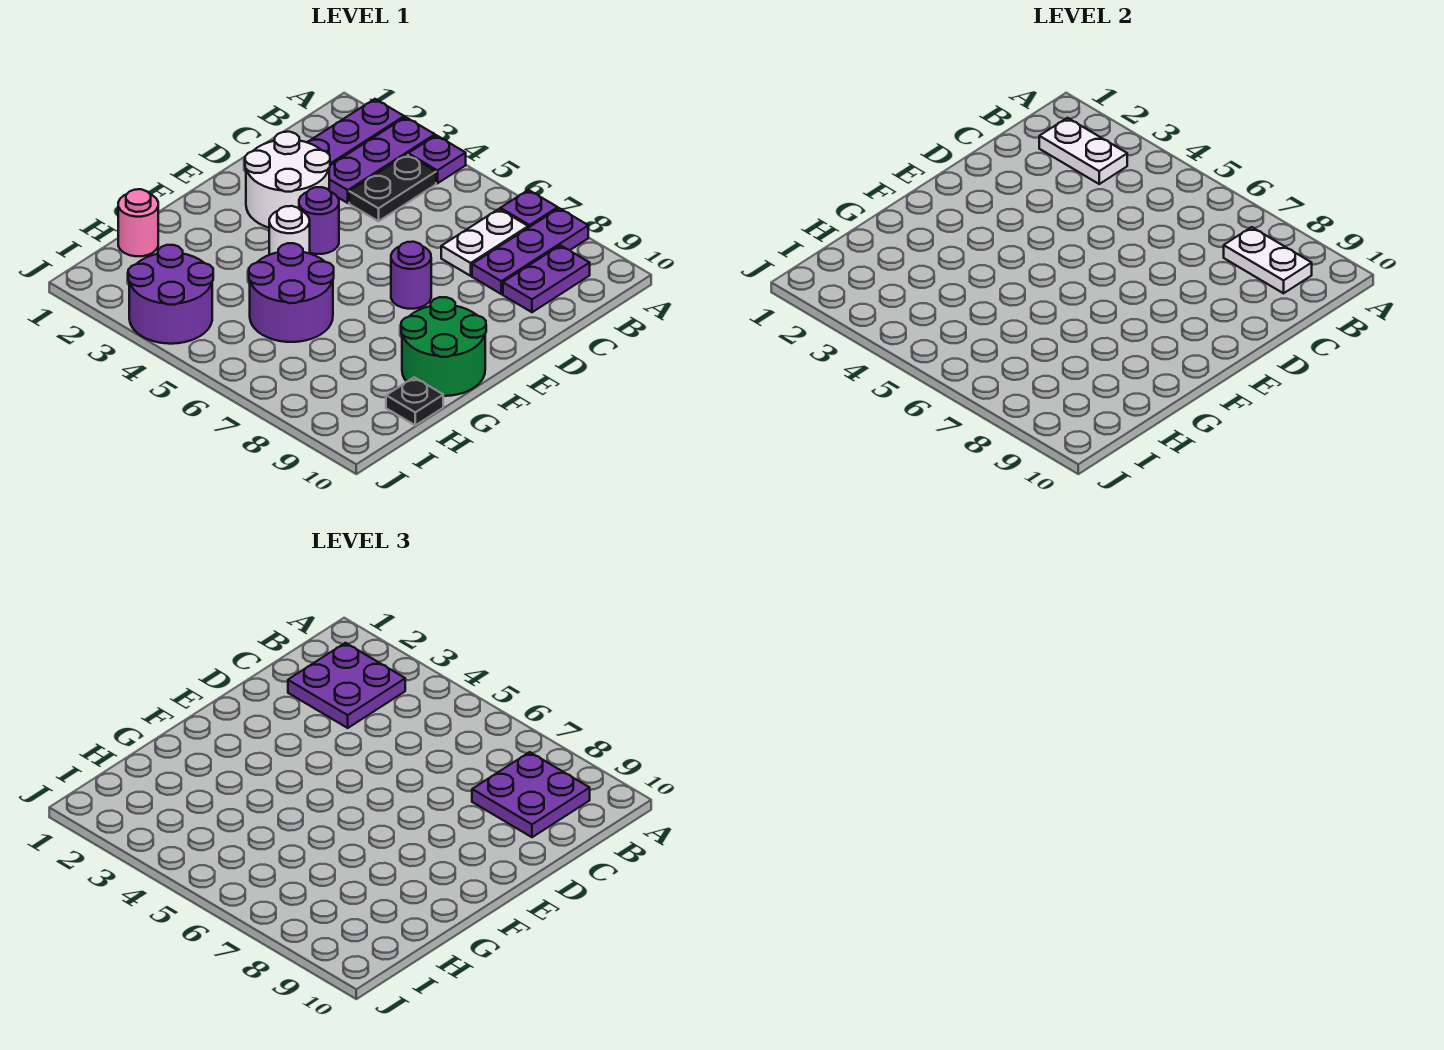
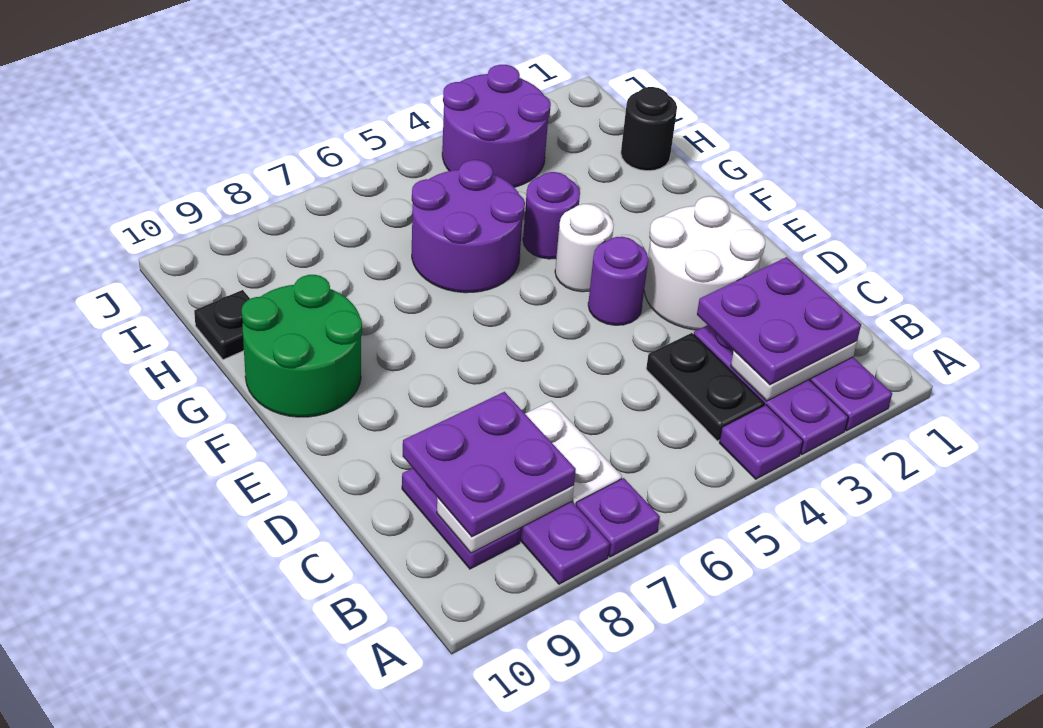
purple round brick E7 level 1 -> purple round brick G4 level 1
pink round brick H1 level 1 -> black round brick H1 level 1

